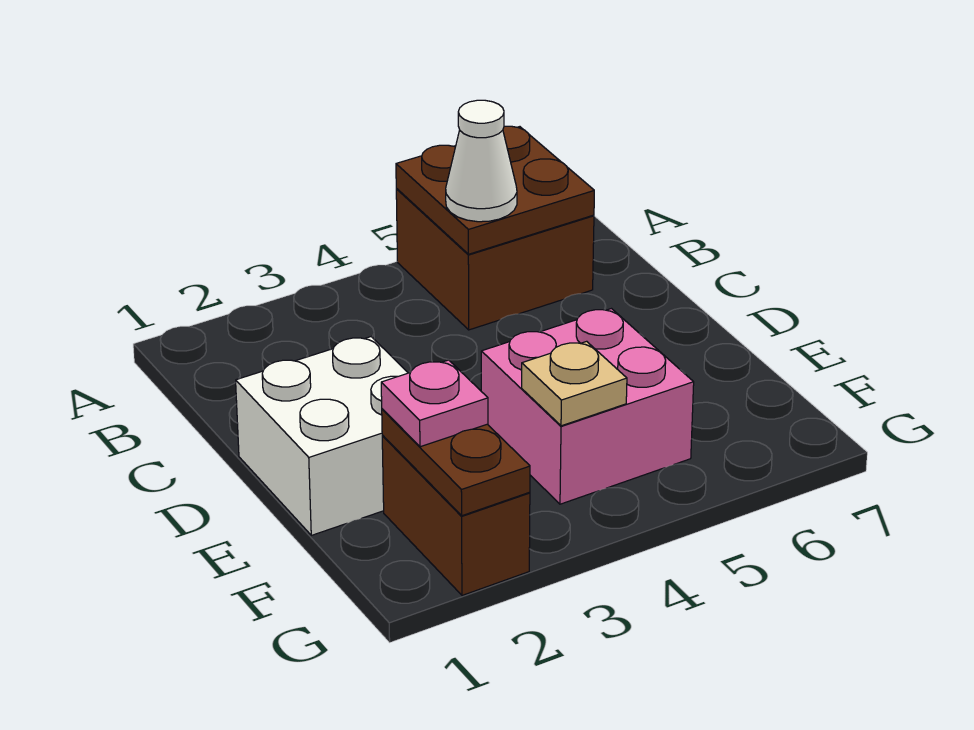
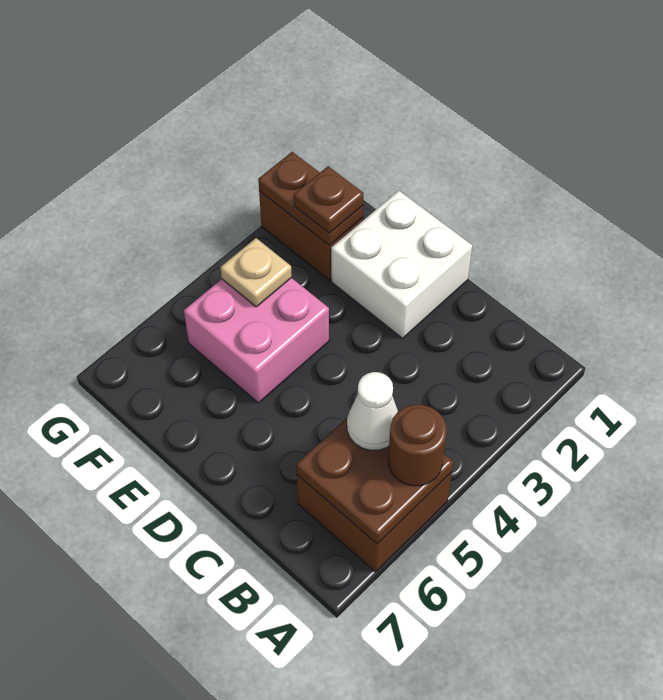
none -> brown round brick A5 level 3
pink plate F2 level 3 -> brown plate F2 level 3

